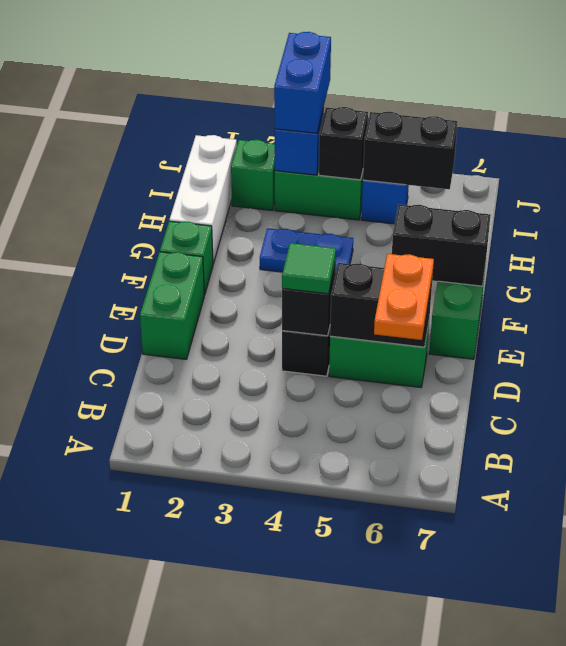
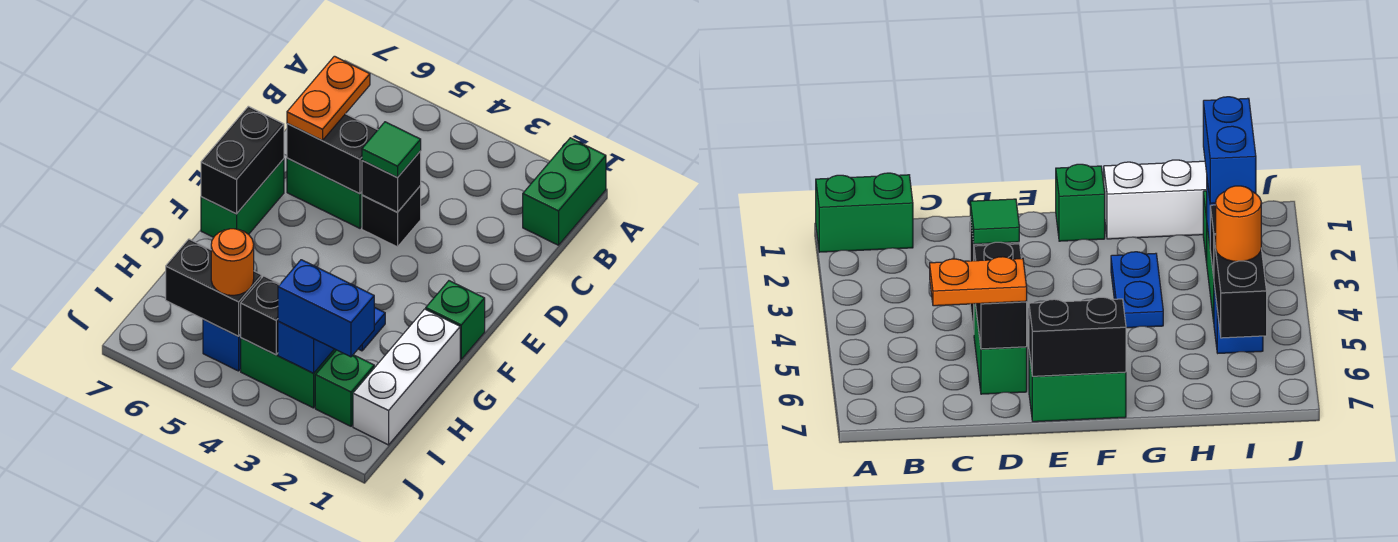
green brick D1:E1 level 1 -> green brick A1:B1 level 1
black brick F6:F7 level 2 -> black brick E7:F7 level 2
blue brick I3:J3 level 3 -> blue brick I2:I3 level 3
none -> orange round brick I5 level 3

